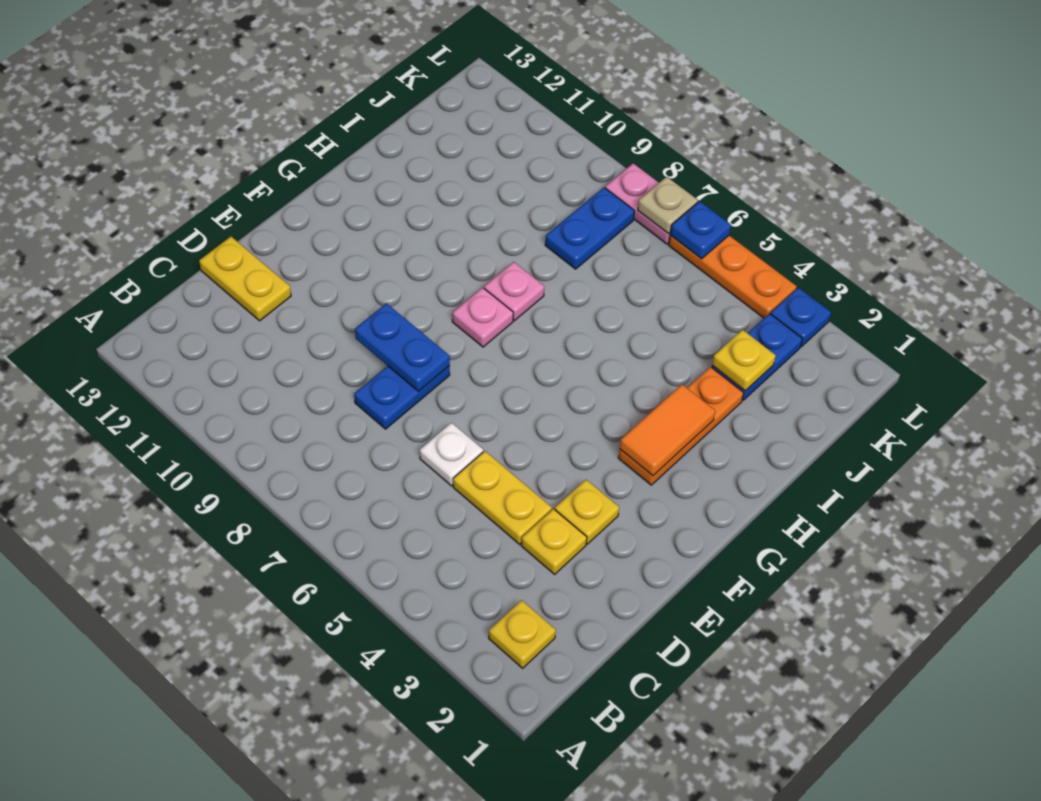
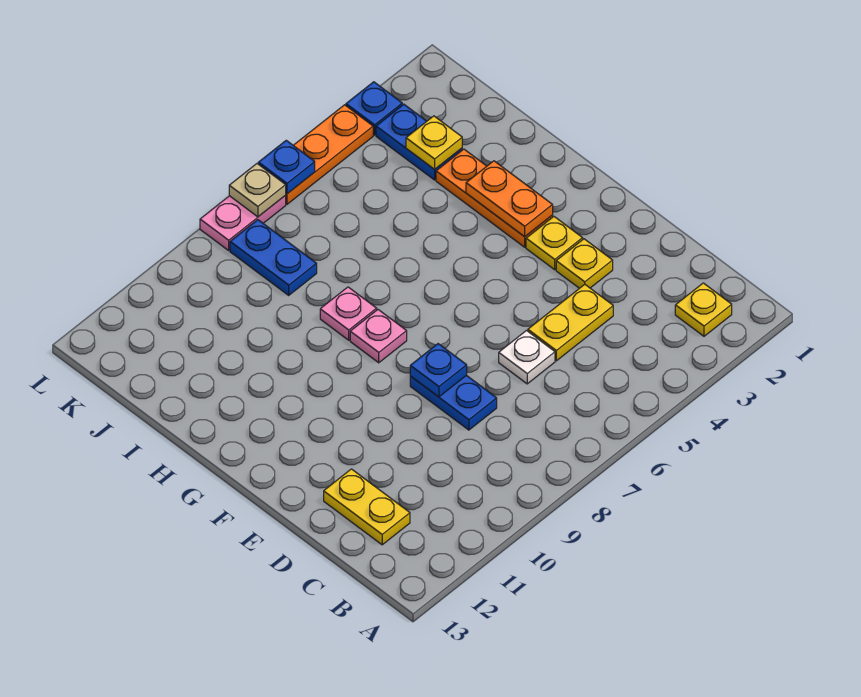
yellow plate D3 level 1 -> yellow plate F3 level 1
yellow plate D12:D13 level 1 -> yellow plate C12:D12 level 1
blue plate E8:E9 level 2 -> blue plate E8 level 2
orange tile G3:H3 level 2 -> orange plate G3:H3 level 2

